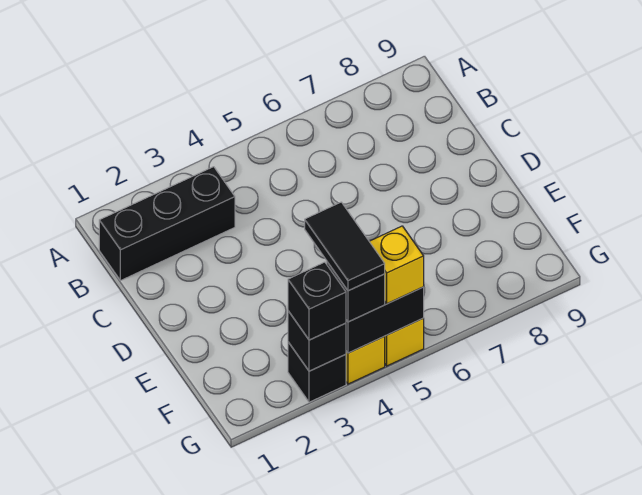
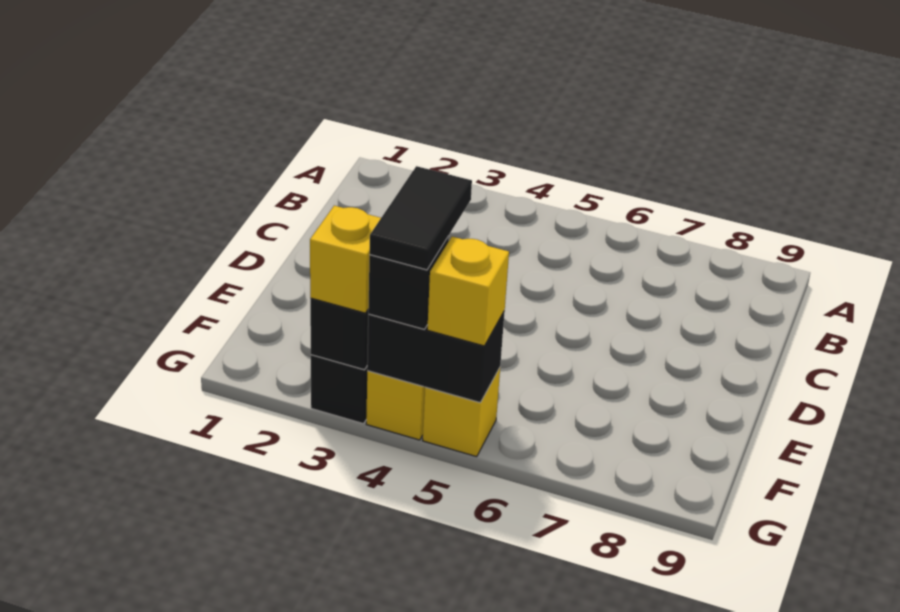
black brick B1:B3 level 1 -> none
black brick G3 level 3 -> yellow brick G3 level 3

